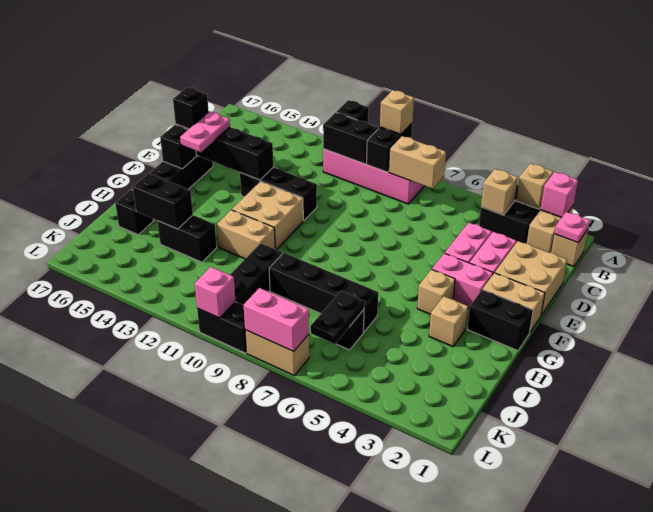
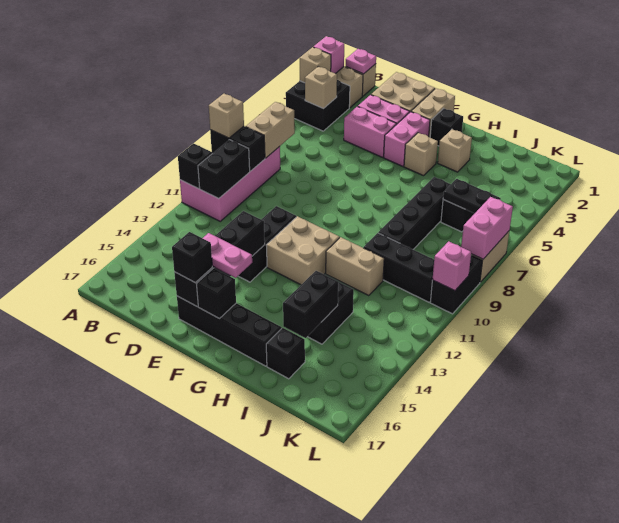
black brick G1:G2 level 1 -> black brick G2 level 1
tan brick H11:H12 level 1 -> tan brick H11:I11 level 1

